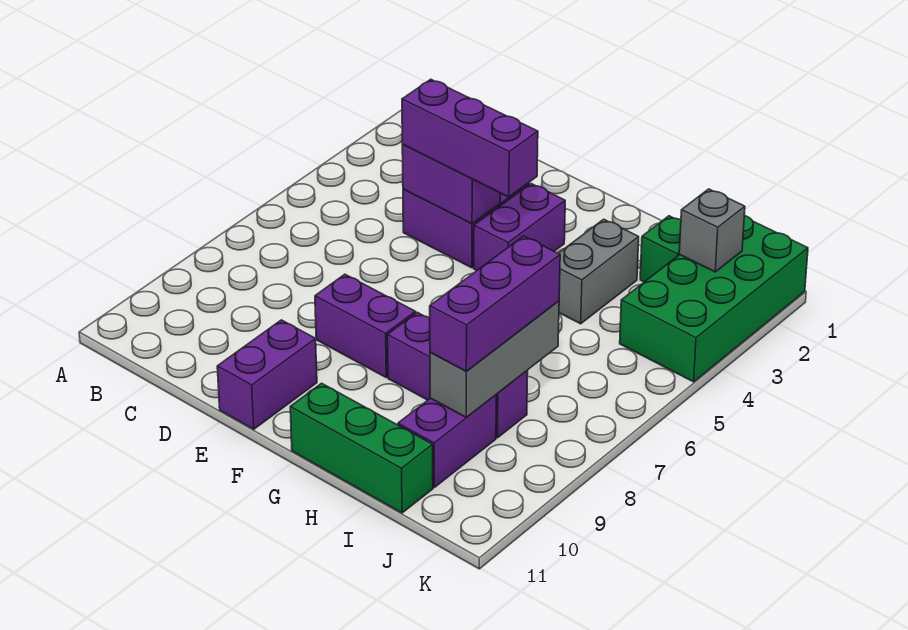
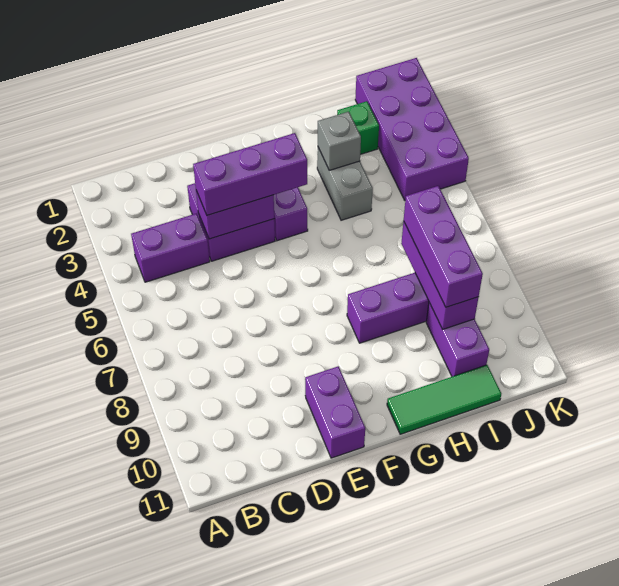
purple brick E8:F8 level 1 -> purple brick B4:C4 level 1
green brick G11:I11 level 1 -> green tile G11:I11 level 1
grey brick I7:I9 level 2 -> purple brick I7:I9 level 2
green brick J1:K4 level 1 -> purple brick J1:K4 level 1
grey brick J2 level 2 -> grey brick H3 level 2

